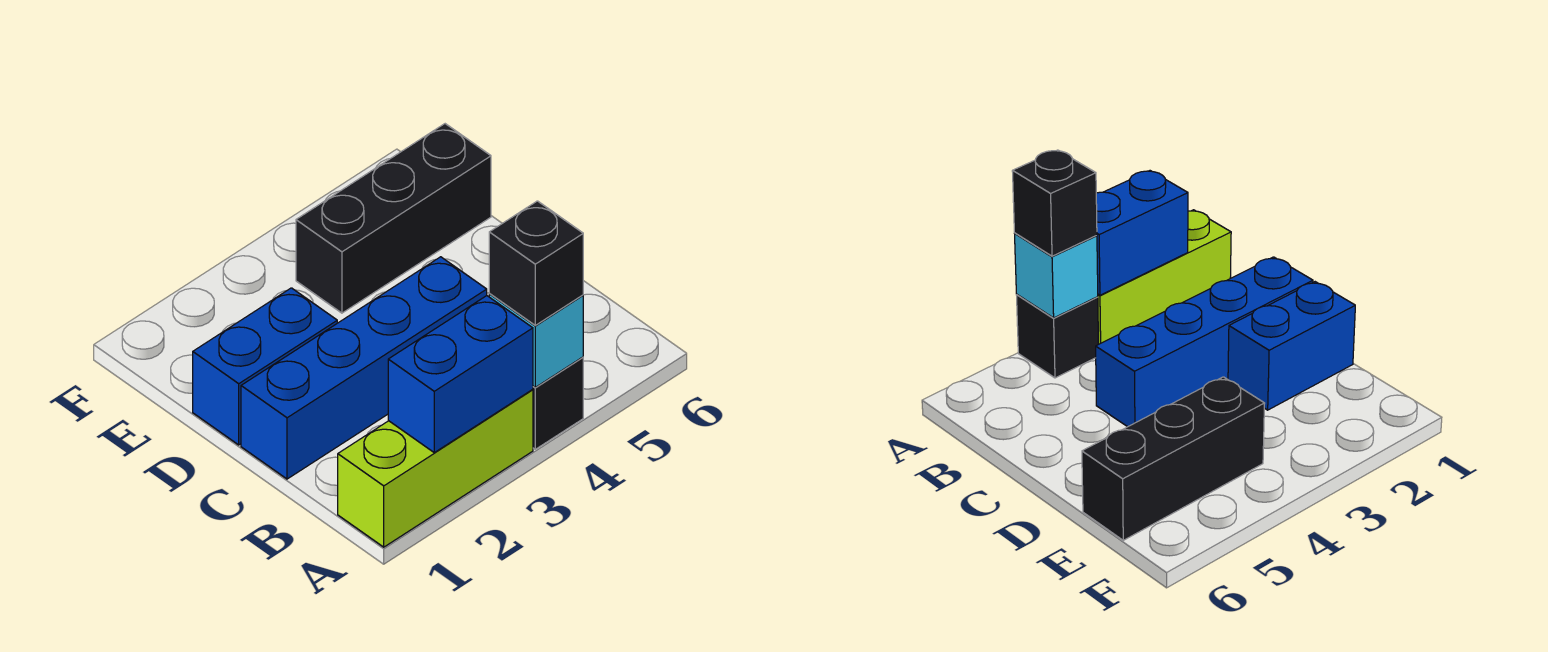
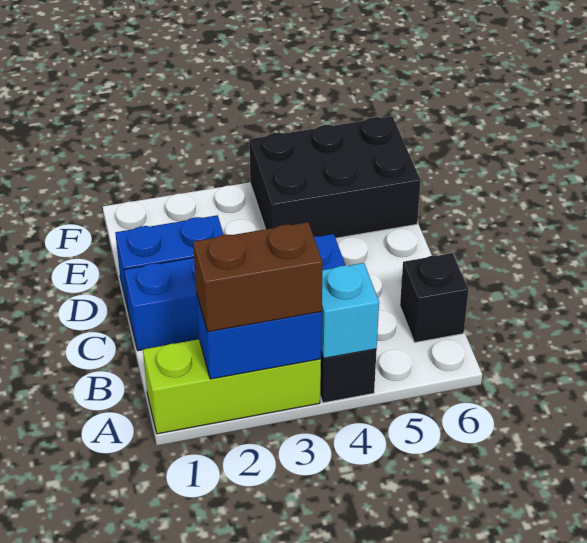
none -> brown brick A2:A3 level 3
black brick A4 level 3 -> black brick B6 level 1
black brick E4:E6 level 1 -> black brick E4:F6 level 1

